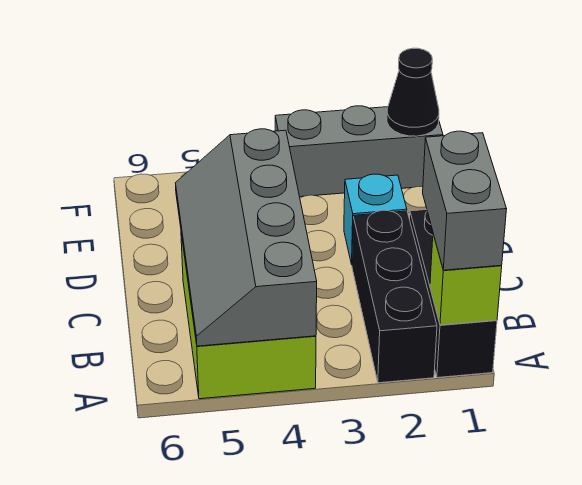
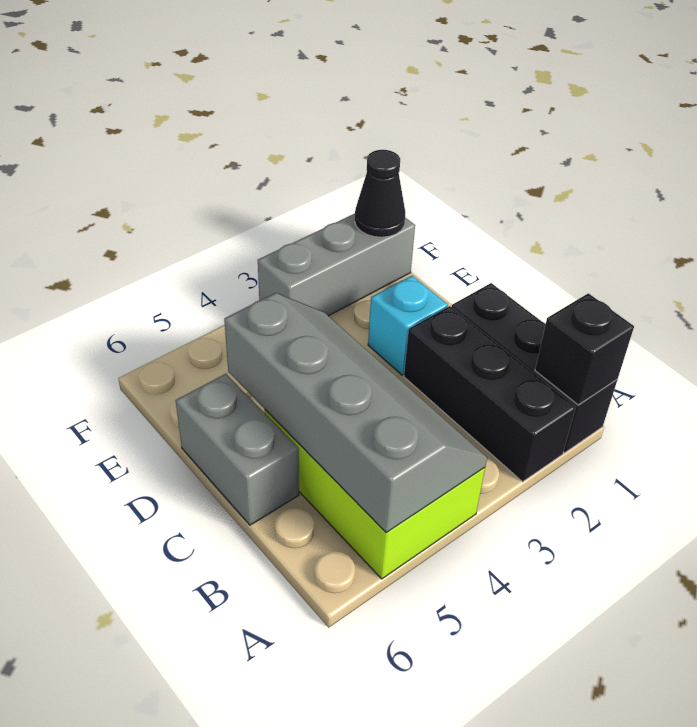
lime brick A1 level 2 -> black brick A1 level 2
grey brick A1:B1 level 3 -> grey brick C6:D6 level 1
grey slope A4:D5 level 2 top 4 -> grey slope A4:D5 level 2 top 5

